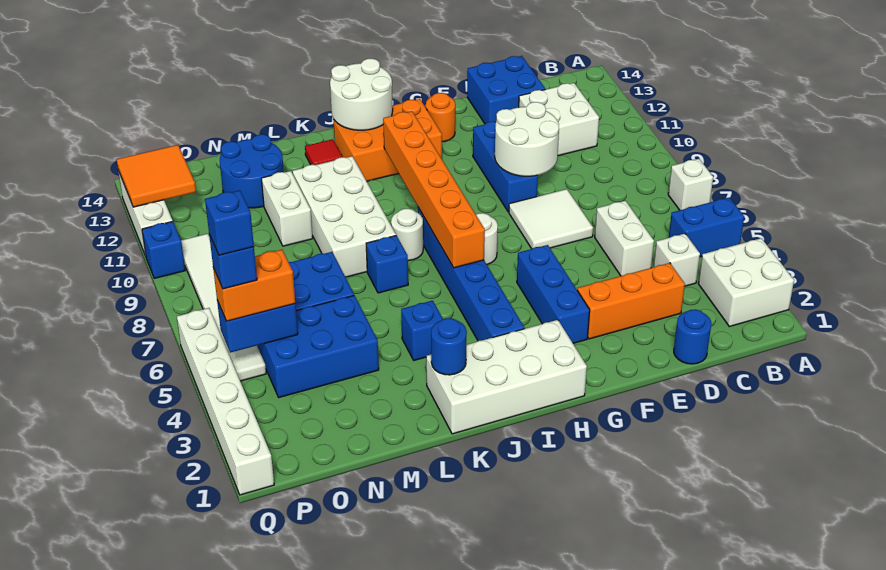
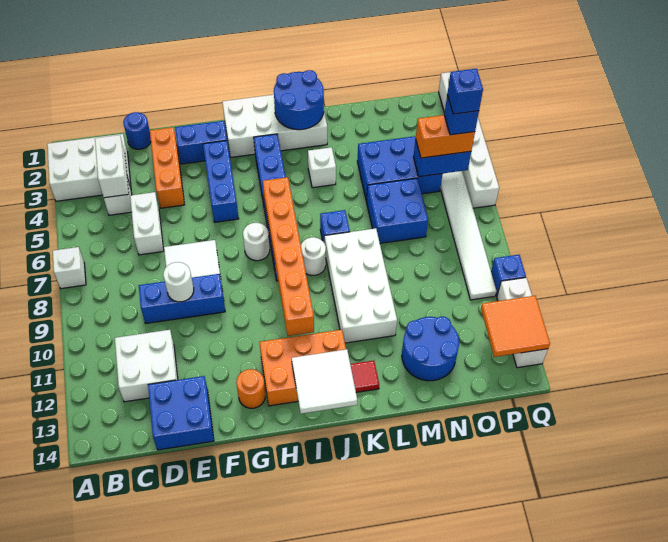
white brick A2:B3 level 1 -> white brick A2:C3 level 1
blue brick A5:B5 level 1 -> blue brick F2:G2 level 1
orange brick D3:F3 level 1 -> orange brick E2:E4 level 1
white round brick E9:F10 level 2 -> white round brick E9 level 2
blue brick F9:F11 level 1 -> blue brick D9:F9 level 1
white round brick I13:J14 level 2 -> white tile I13:J14 level 2
blue round brick K2 level 2 -> blue round brick J1:K2 level 2
blue brick K4 level 1 -> white brick K4 level 1
white brick M10:M11 level 1 -> white brick C3:C4 level 2

